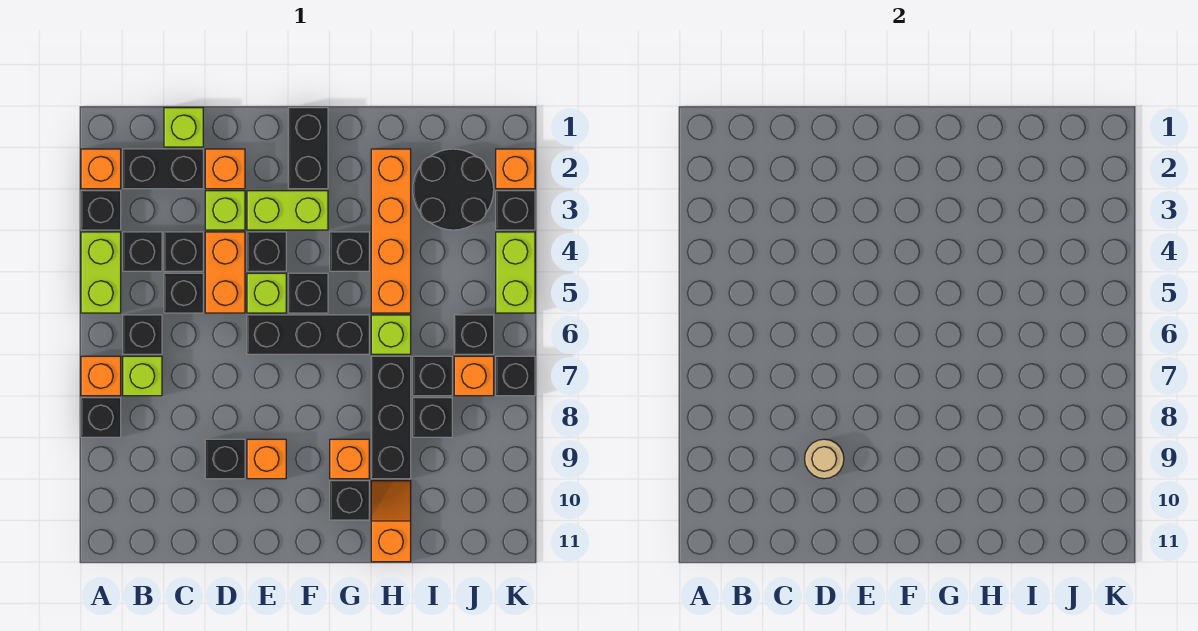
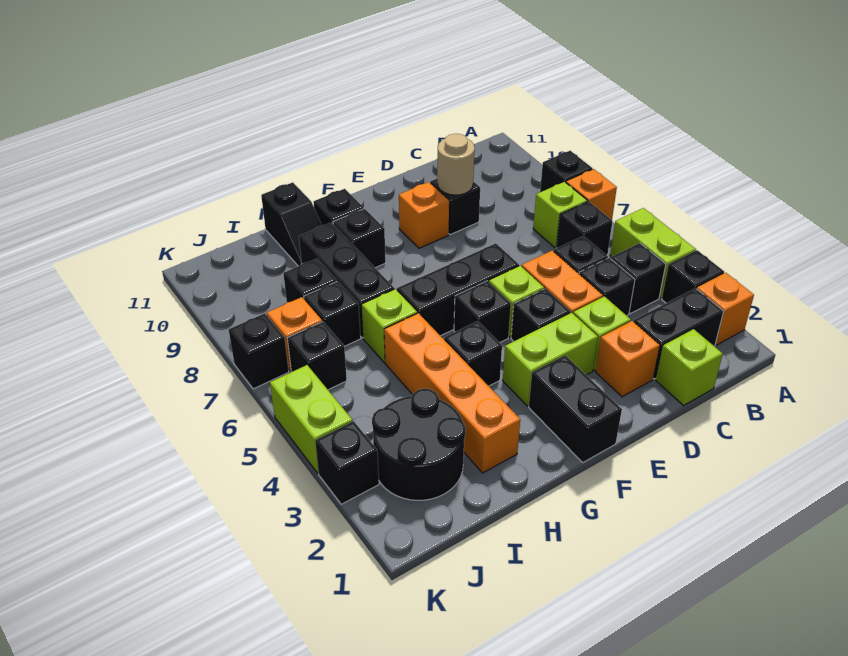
orange brick G9 level 1 -> black brick G9 level 1
orange slope H10:H11 level 1 top 11 -> black slope H10:H11 level 1 top 11
orange brick K2 level 1 -> none

